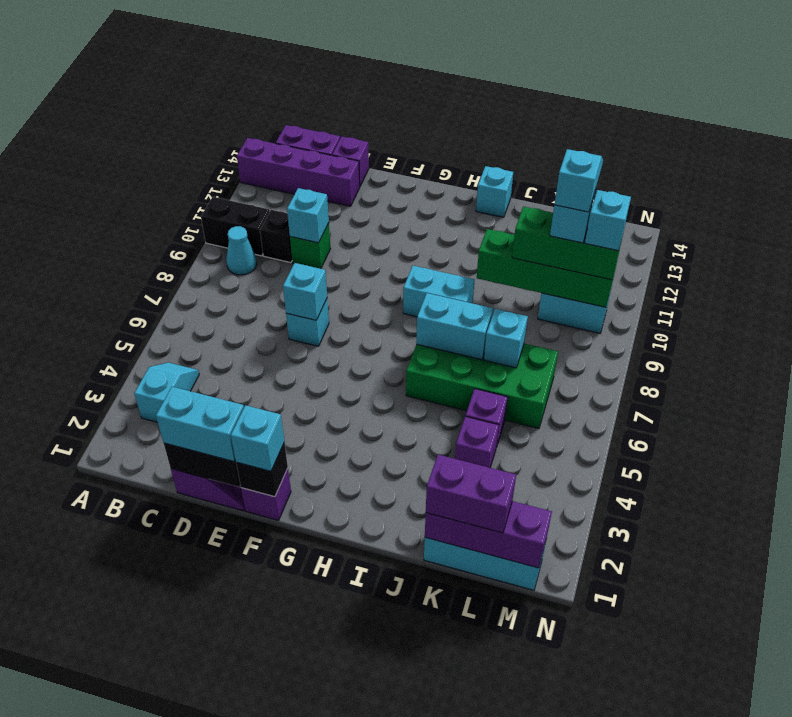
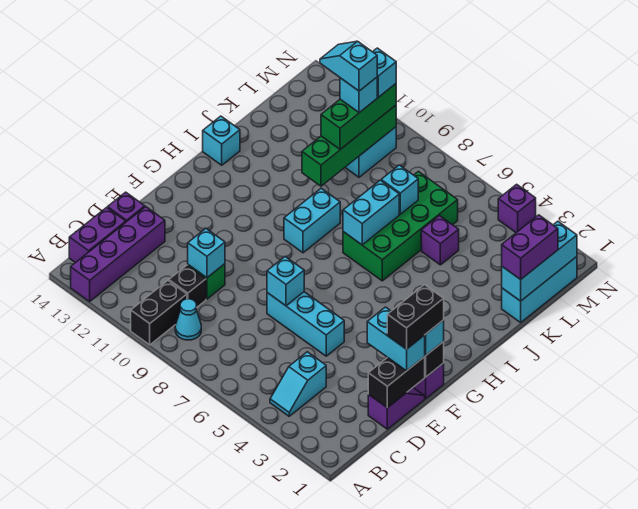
cyan slope B3:B4 level 1 top 3 -> cyan slope B4:C4 level 1 top C
cyan brick D1:E1 level 3 -> cyan brick E1:E2 level 3
none -> black brick E1:F1 level 4
cyan brick E7 level 1 -> cyan brick E5:E7 level 1
purple brick K1:M1 level 2 -> cyan brick K1:M1 level 2
purple brick K4 level 1 -> purple brick N4 level 1

